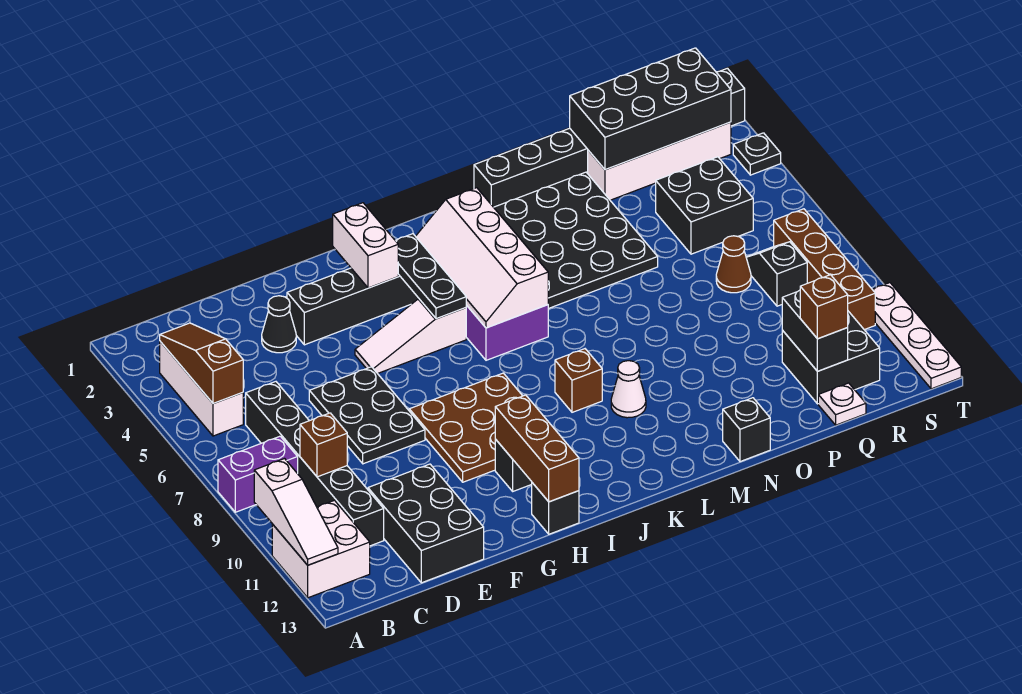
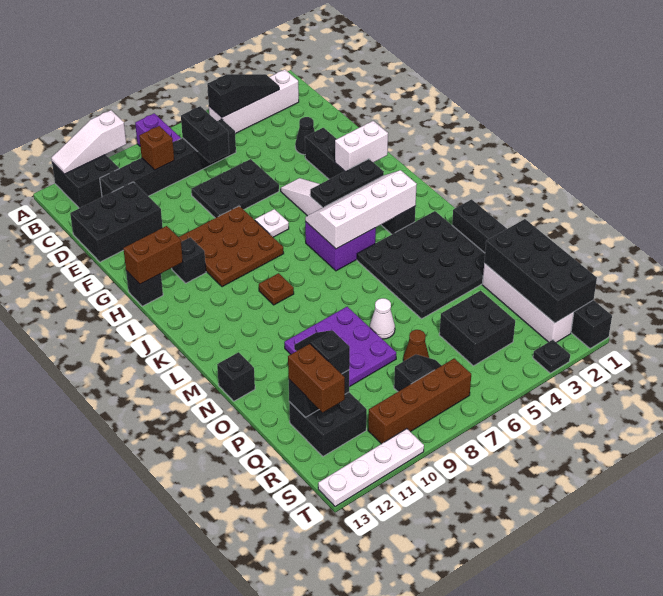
white brick A11:B12 level 1 -> black brick A11:B12 level 1
white brick B3:B5 level 1 -> white brick B2:B5 level 1
brown slope B3:B5 level 2 top 5 -> black slope B3:B5 level 2 top 5
none -> black brick C7:D7 level 2
brown brick H11:H13 level 2 -> brown brick H12:H13 level 2
brown brick K9 level 1 -> brown plate K9 level 1
white cone L10 level 1 -> white cone O7 level 1
none -> purple plate N8:P10 level 1
none -> black slope P11:Q11 level 3 top Q
brown brick Q12 level 3 -> brown brick Q12:R12 level 3
white plate Q13 level 1 -> white plate H7 level 1

